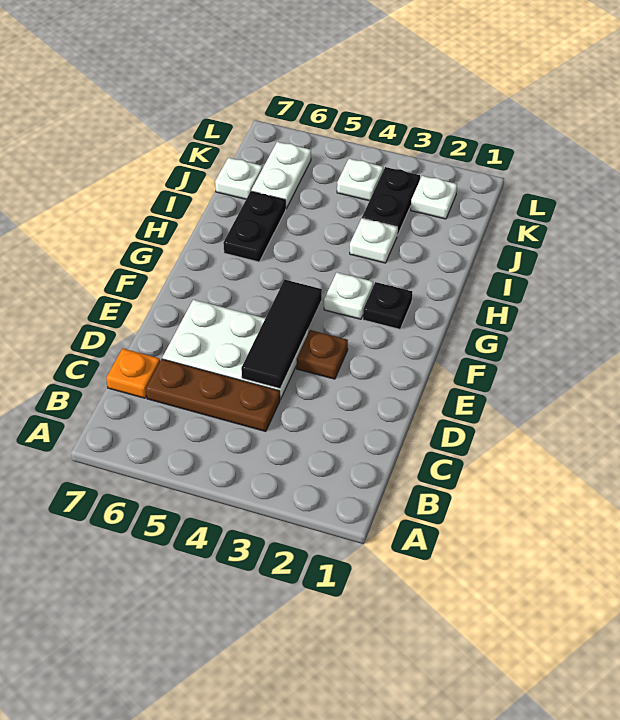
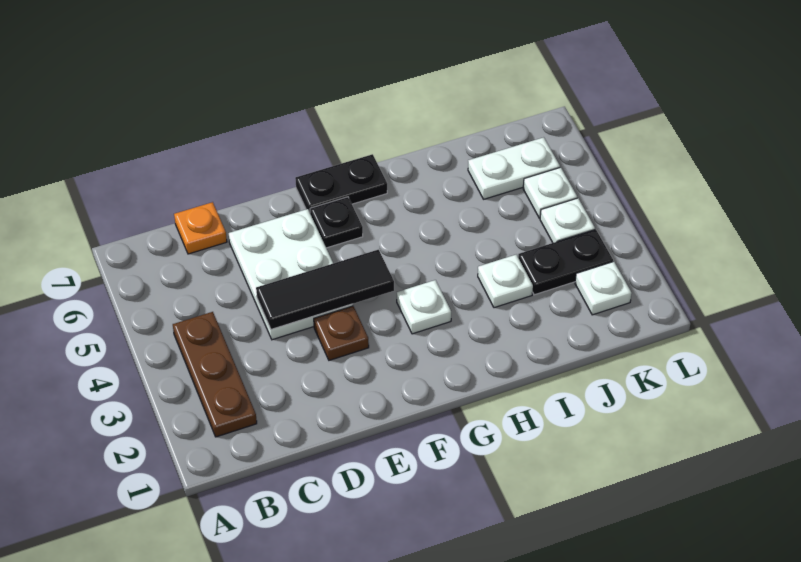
brown plate C4:C6 level 1 -> brown plate B2:B4 level 1
black plate G2 level 1 -> black plate F6 level 1
black plate H6:I6 level 1 -> black plate F7:G7 level 1
white plate J7 level 1 -> white plate K5 level 1

